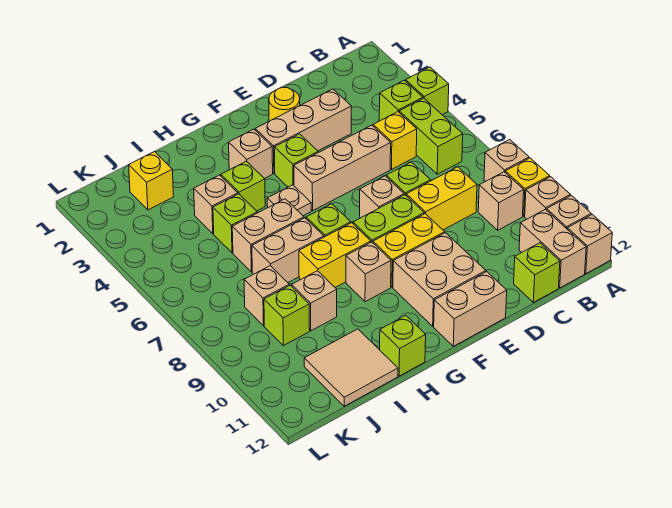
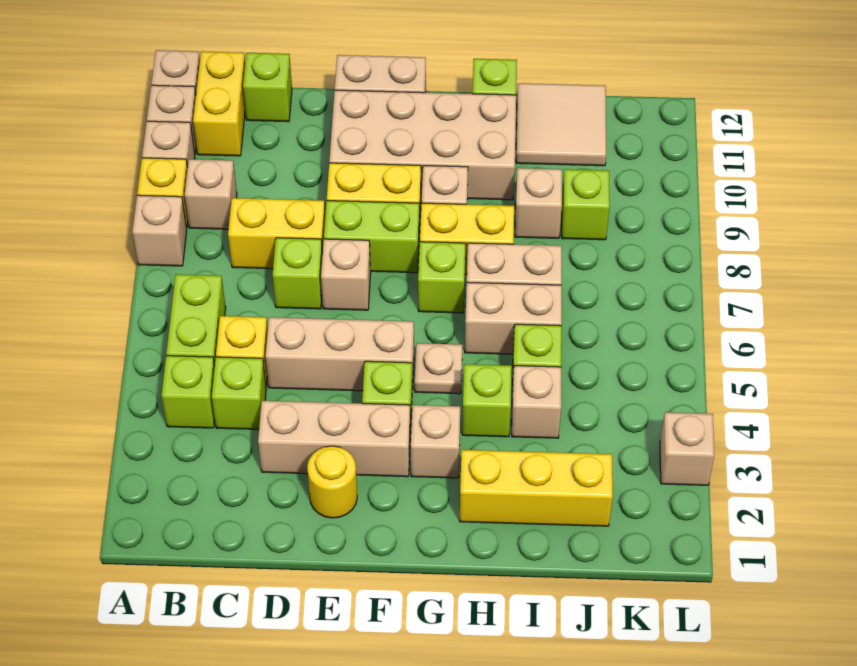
lime brick A4 level 1 -> lime brick C4 level 1
tan brick B11:B12 level 1 -> yellow brick B11:B12 level 1
tan brick E10:F11 level 1 -> tan brick E10:H11 level 1
yellow brick J2 level 1 -> yellow brick H2:J2 level 1
tan brick J8 level 1 -> tan brick L3 level 1

